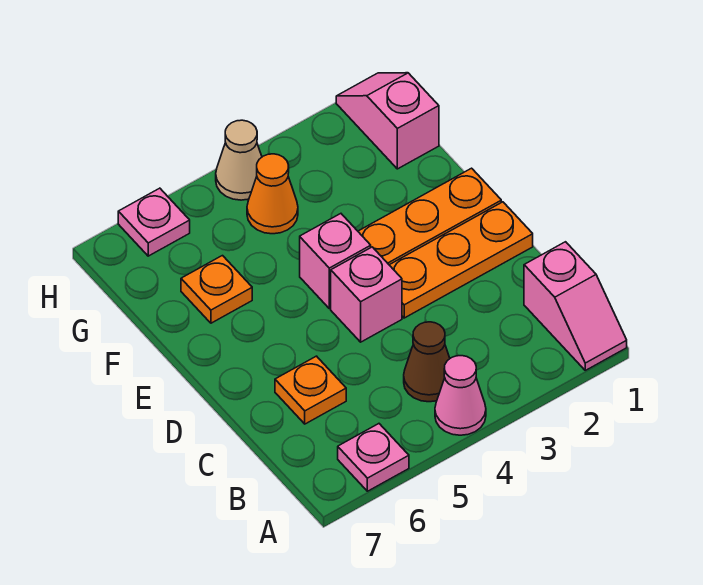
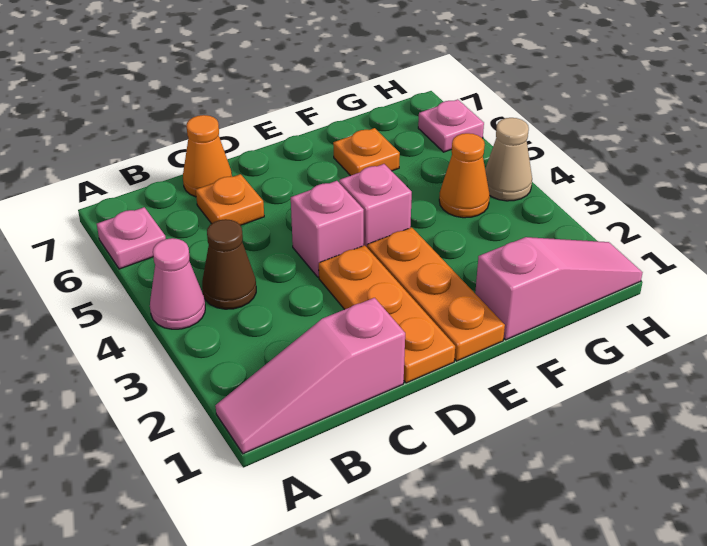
pink slope A1:B1 level 1 top B -> pink slope A1:C1 level 1 top C
none -> orange cone C7 level 1
pink slope G1:H1 level 1 top G -> pink slope F1:H1 level 1 top F

